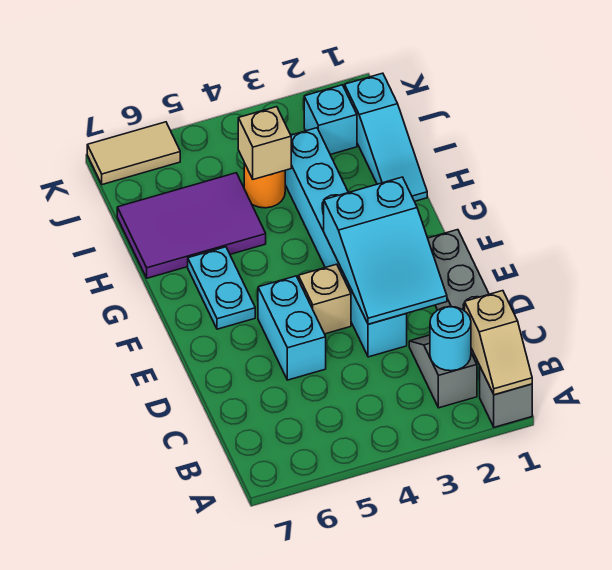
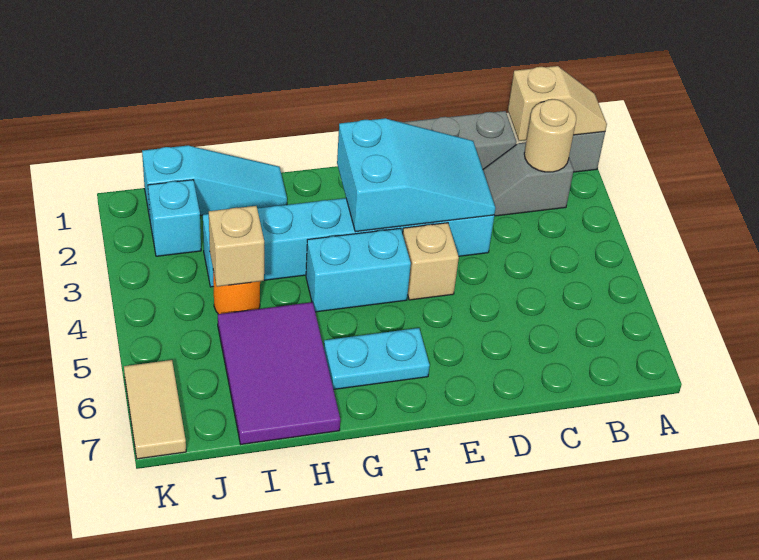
cyan round brick B2 level 2 -> tan round brick B2 level 2
cyan brick D5:E5 level 1 -> cyan brick F4:G4 level 1

